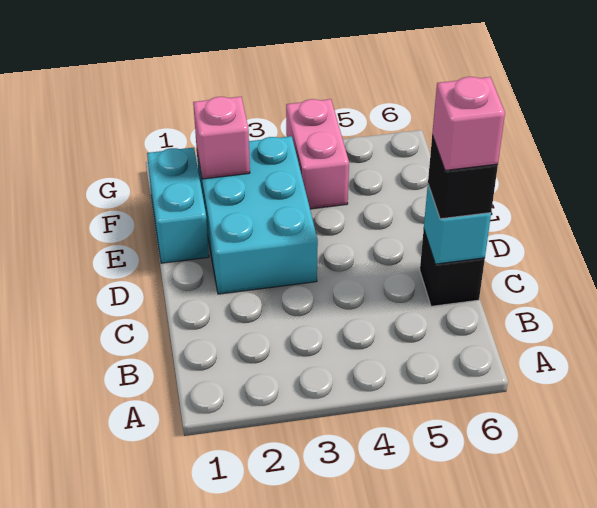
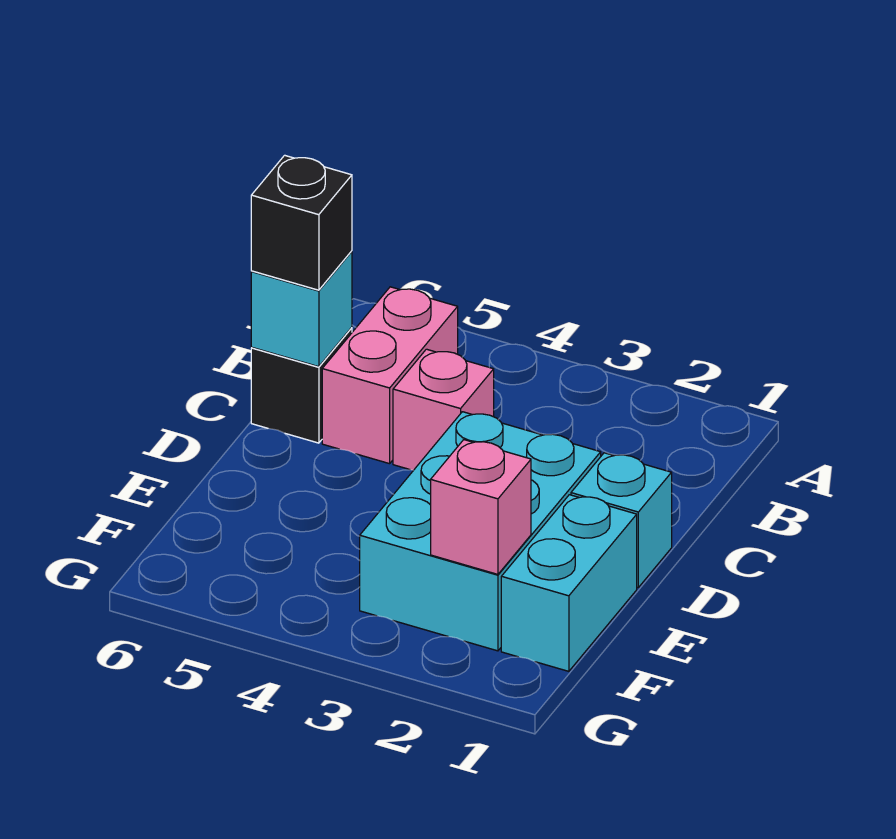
pink brick C6 level 4 -> pink brick C4 level 1
none -> cyan brick D1 level 1
pink brick F4:G4 level 1 -> pink brick B5:C5 level 1

